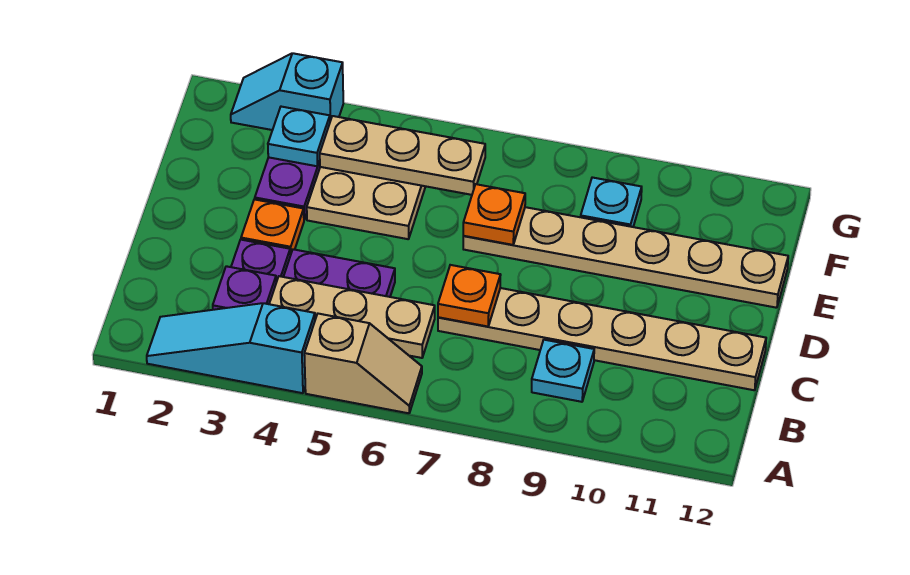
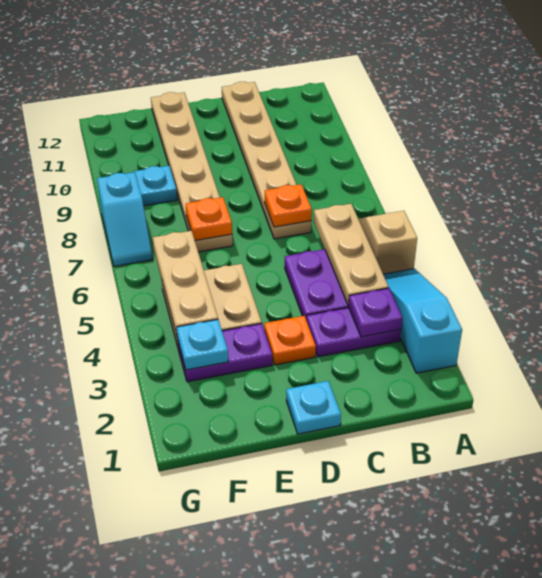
cyan slope A2:A4 level 1 top 4 -> cyan slope A2:A4 level 1 top 2
cyan plate B9 level 1 -> cyan plate D1 level 1
cyan slope G2:G3 level 1 top 3 -> cyan slope G7:G8 level 1 top 8

